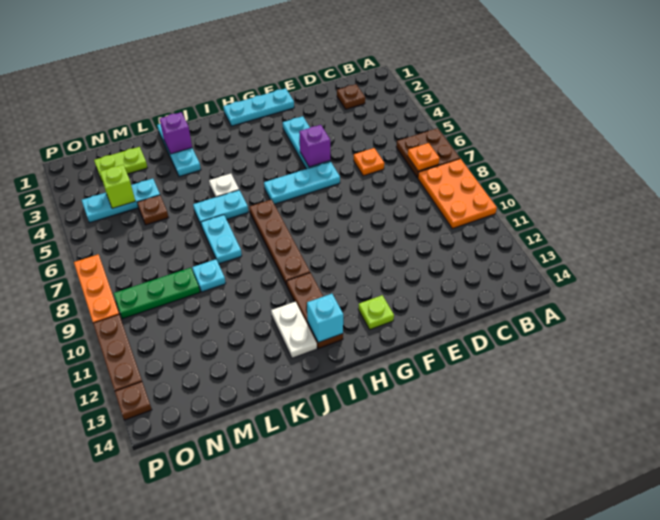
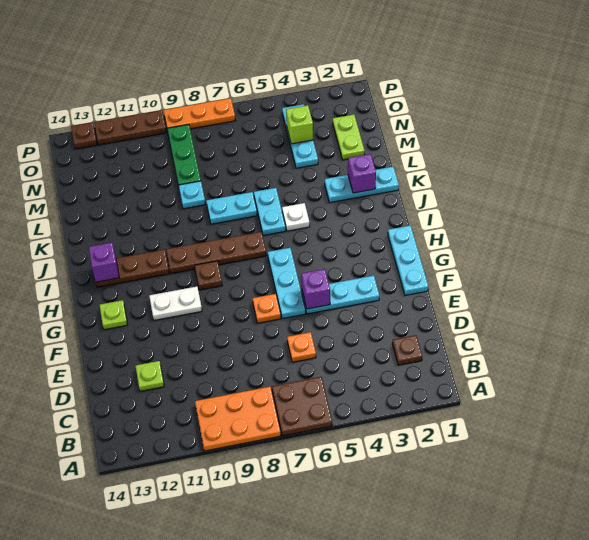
orange plate B7 level 2 -> orange plate F7 level 1
none -> lime plate D12 level 1
cyan brick I13 level 2 -> purple brick I13 level 2
white plate J12:J13 level 1 -> white plate G10:G11 level 1
brown plate M5 level 1 -> brown plate H9 level 1

